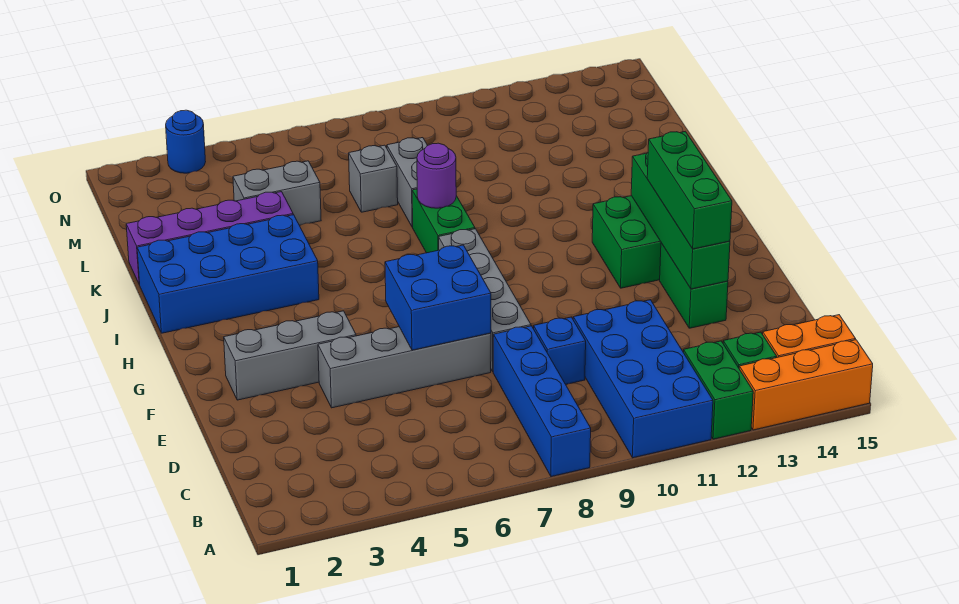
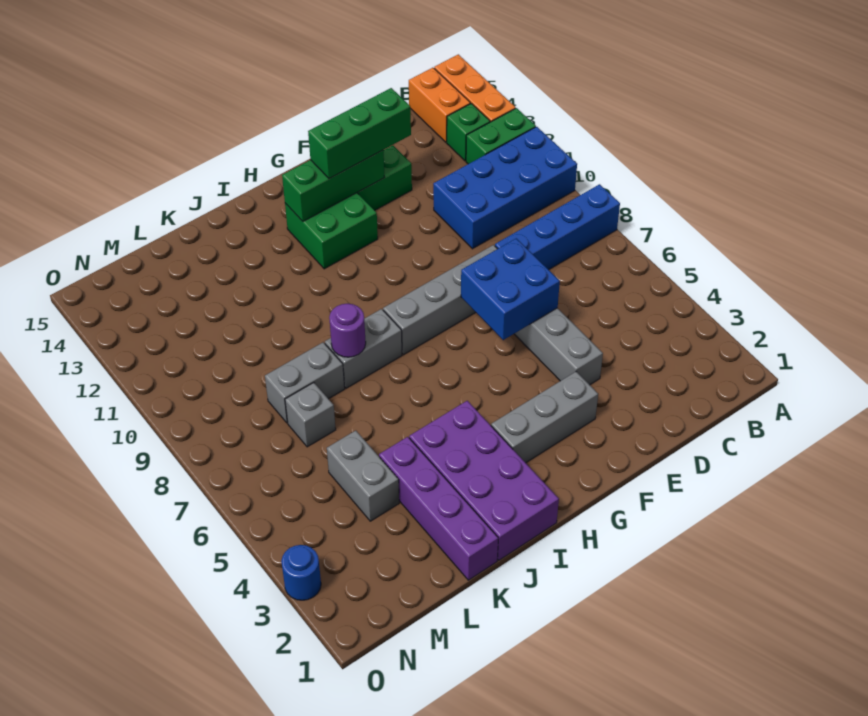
blue brick D9 level 1 -> none
green brick E13:H13 level 2 -> green brick F13:H13 level 2
grey brick F2:F4 level 1 -> grey brick F3:H3 level 1
blue brick I1:J4 level 1 -> purple brick I1:J4 level 1
green brick I8:J8 level 1 -> grey brick I8:J8 level 1

